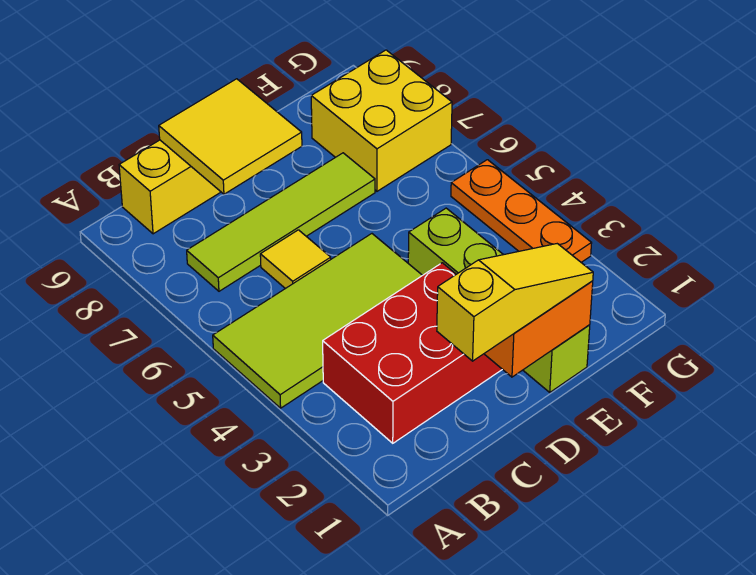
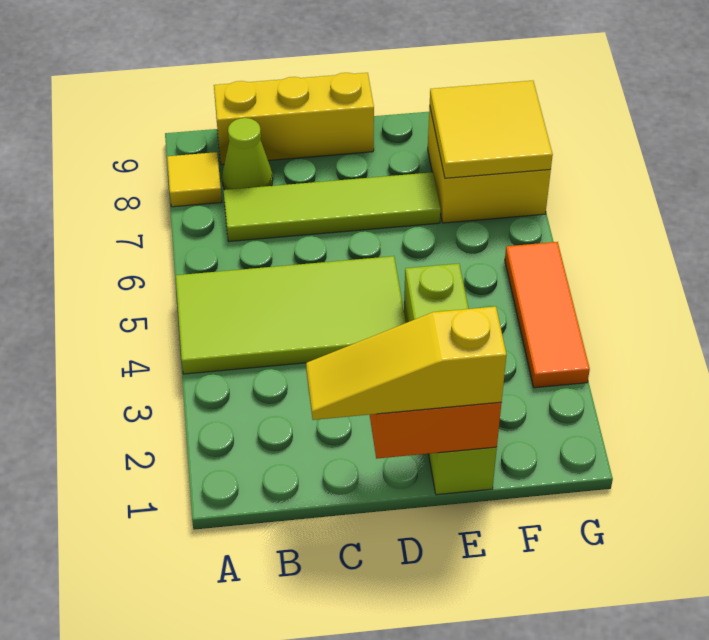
red brick B2:D3 level 1 -> none
none -> lime cone B8 level 1
yellow slope C1:E1 level 3 top C -> yellow slope C1:E1 level 3 top E
yellow tile C6 level 1 -> yellow tile A8 level 1
yellow tile C8:D9 level 2 -> yellow tile F7:G8 level 2
orange plate G3:G5 level 1 -> orange tile G3:G5 level 1

